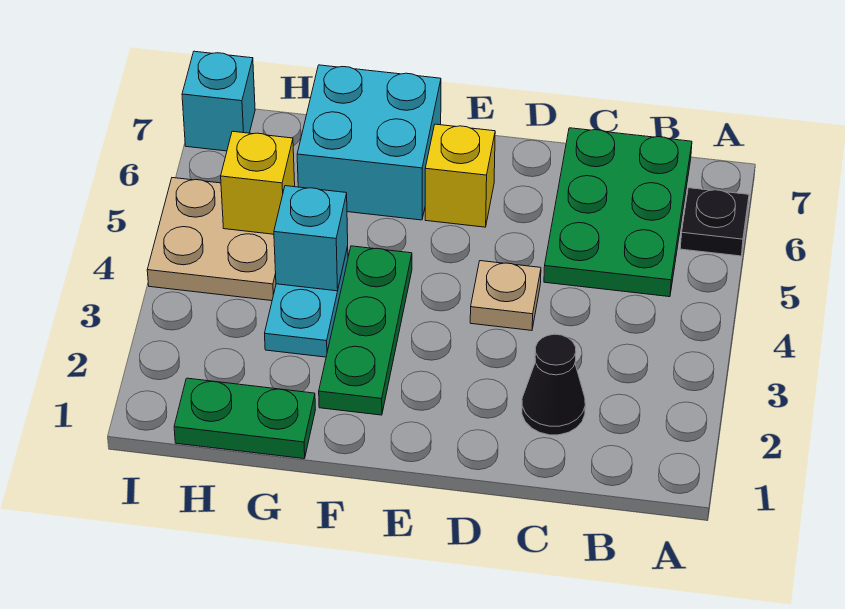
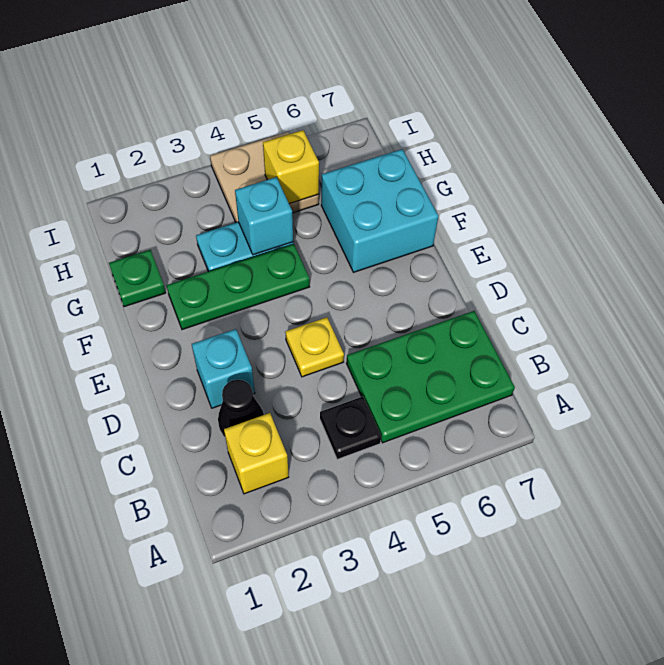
black plate A6 level 1 -> black plate B4 level 1
tan plate D4 level 1 -> yellow plate D4 level 1
yellow brick E6 level 1 -> yellow brick B2 level 1
green plate G1:H1 level 1 -> green plate G1 level 1
cyan brick I7 level 1 -> cyan brick D2 level 1

